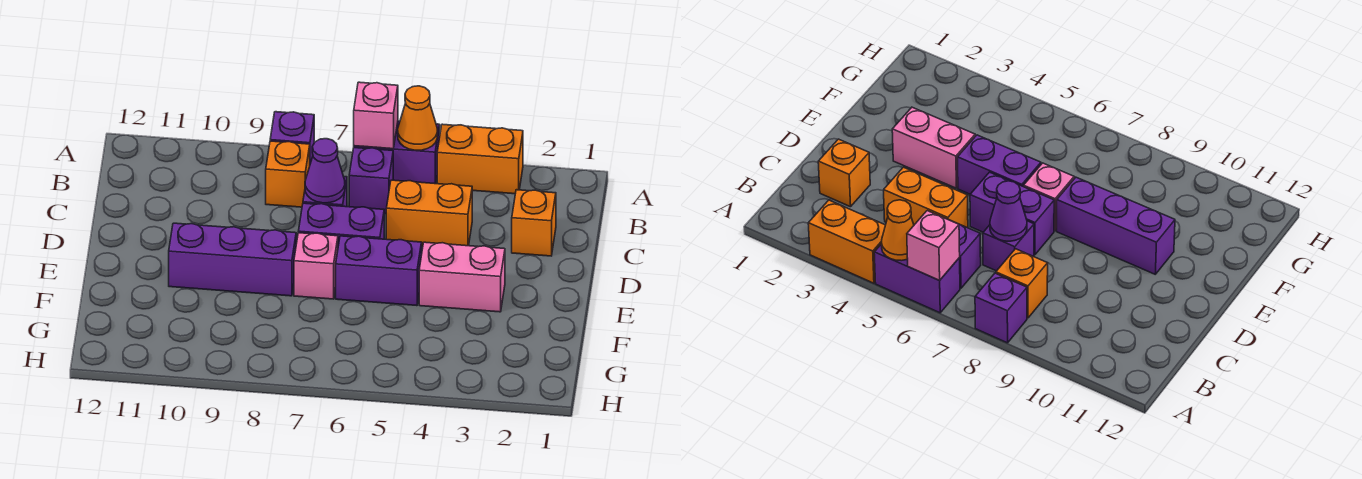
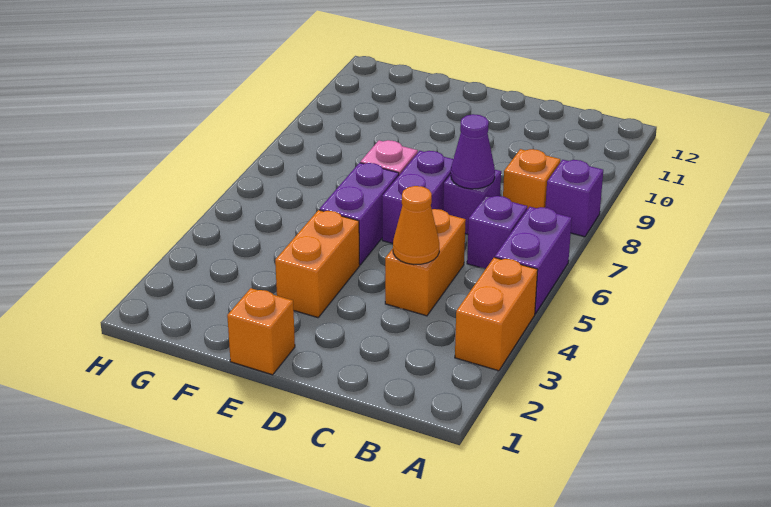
orange cone A5 level 2 -> orange cone C4 level 2
pink brick A6 level 2 -> none
orange brick C2 level 1 -> orange brick E1 level 1
pink brick E3:E4 level 1 -> orange brick E3:E4 level 1
purple brick E8:E10 level 1 -> none

